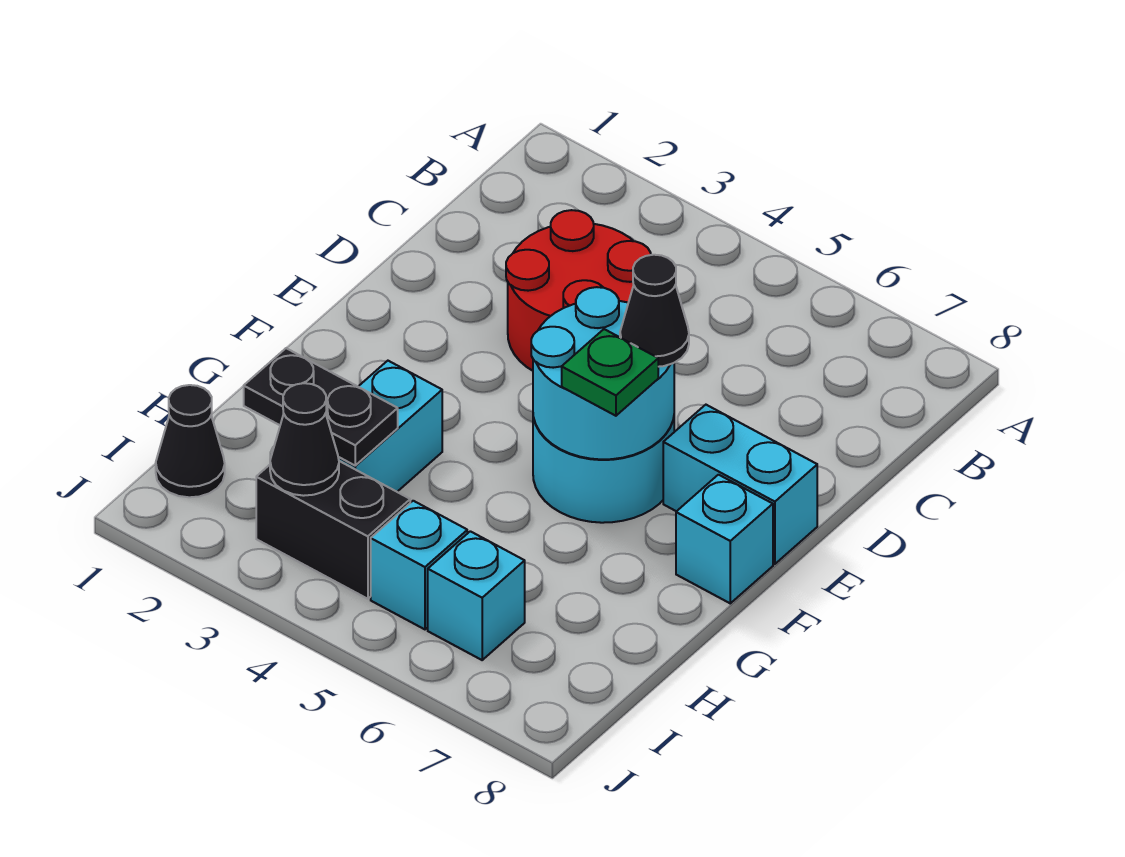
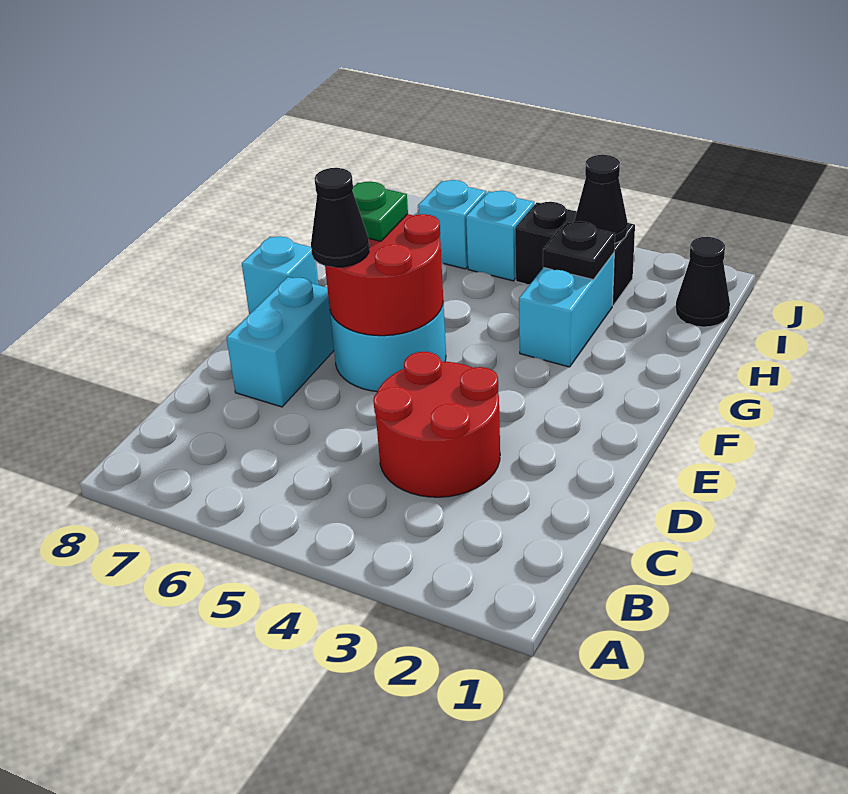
cyan round brick E5:F6 level 2 -> red round brick E5:F6 level 2
cyan brick E7:E8 level 1 -> cyan brick D7:E7 level 1
black plate H2:H3 level 2 -> black plate H3 level 2

